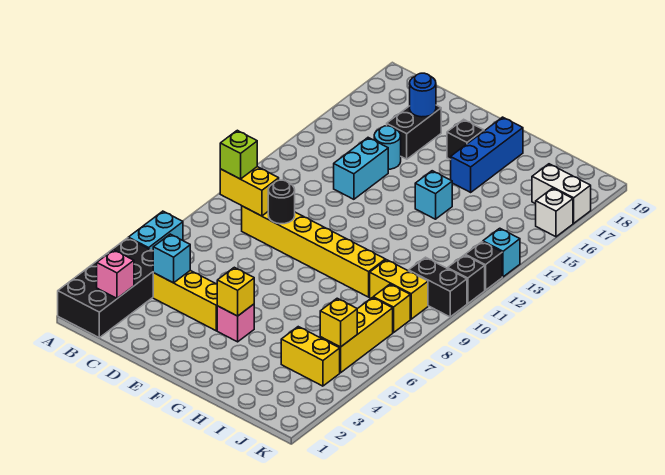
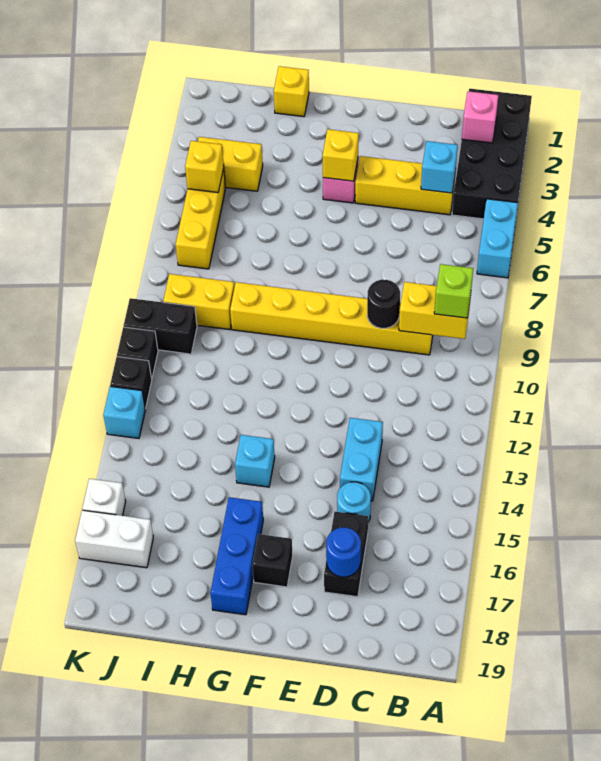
yellow brick J8 level 1 -> yellow brick H1 level 1

